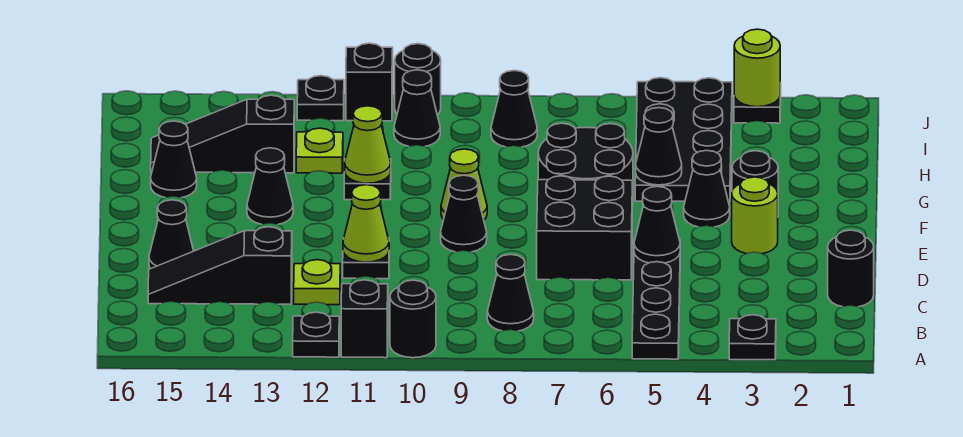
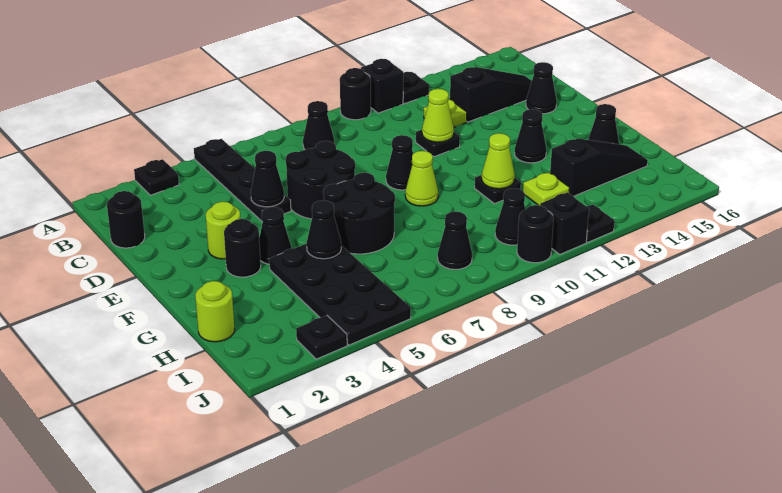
black brick D6:E7 level 1 -> black round brick D6:E7 level 1
lime round brick J3 level 2 -> lime round brick H1 level 1

